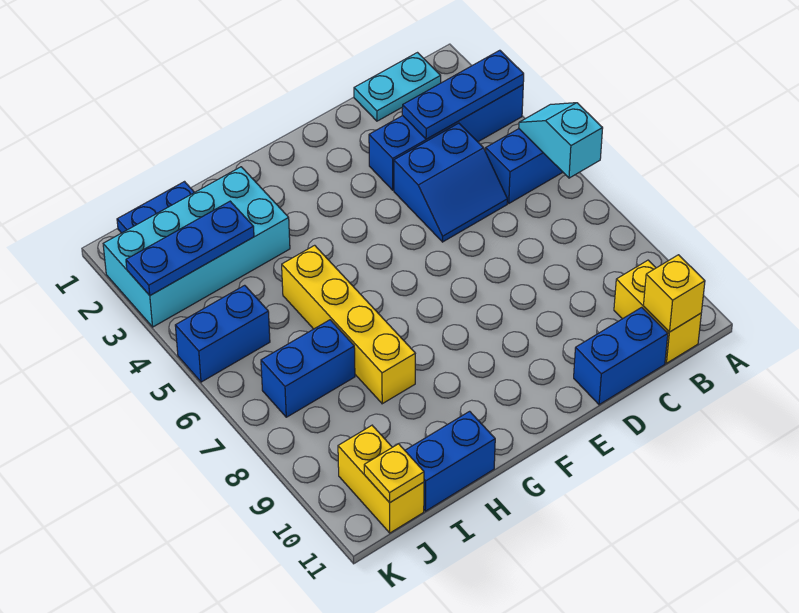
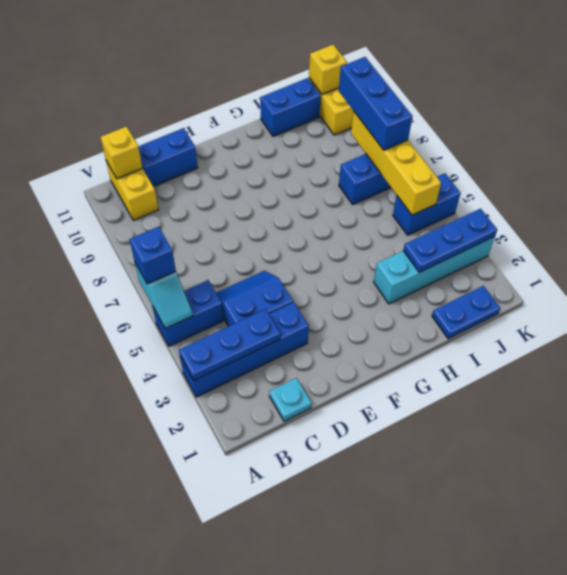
none -> blue brick A6 level 3
cyan plate B1:C1 level 1 -> cyan plate C1 level 1
cyan brick H2:K3 level 1 -> cyan brick H3:K3 level 1
yellow brick H5:H8 level 1 -> yellow brick J5:J8 level 2
none -> blue brick J7:J9 level 3
yellow plate J11 level 2 -> yellow brick J11 level 2

